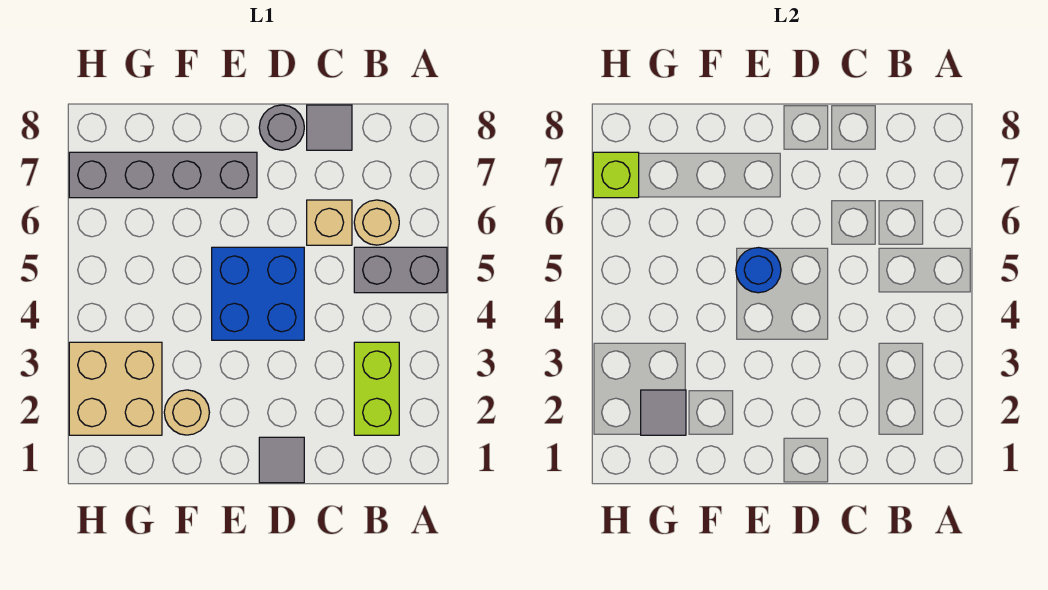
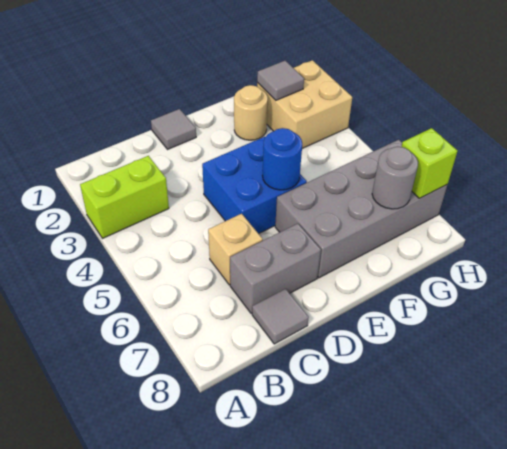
grey brick A5:B5 level 1 -> grey brick C7:D7 level 1
lime brick B2:B3 level 1 -> lime brick A3:B3 level 1
tan round brick B6 level 1 -> none
grey round brick D8 level 1 -> grey round brick G7 level 2
grey brick E7:H7 level 1 -> grey brick E6:H7 level 1

